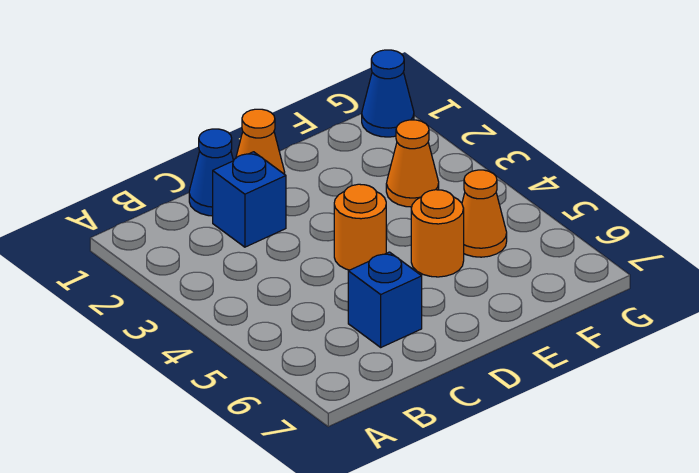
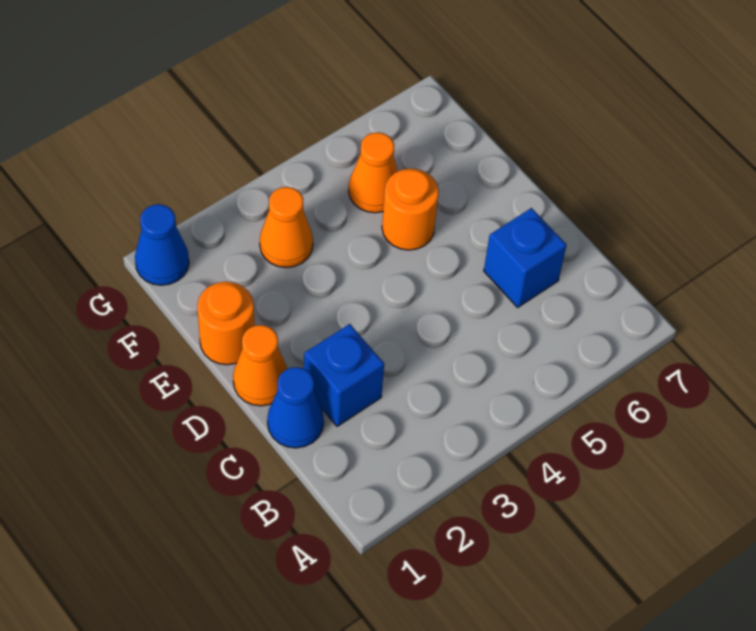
orange round brick D4 level 1 -> orange round brick E1 level 1

